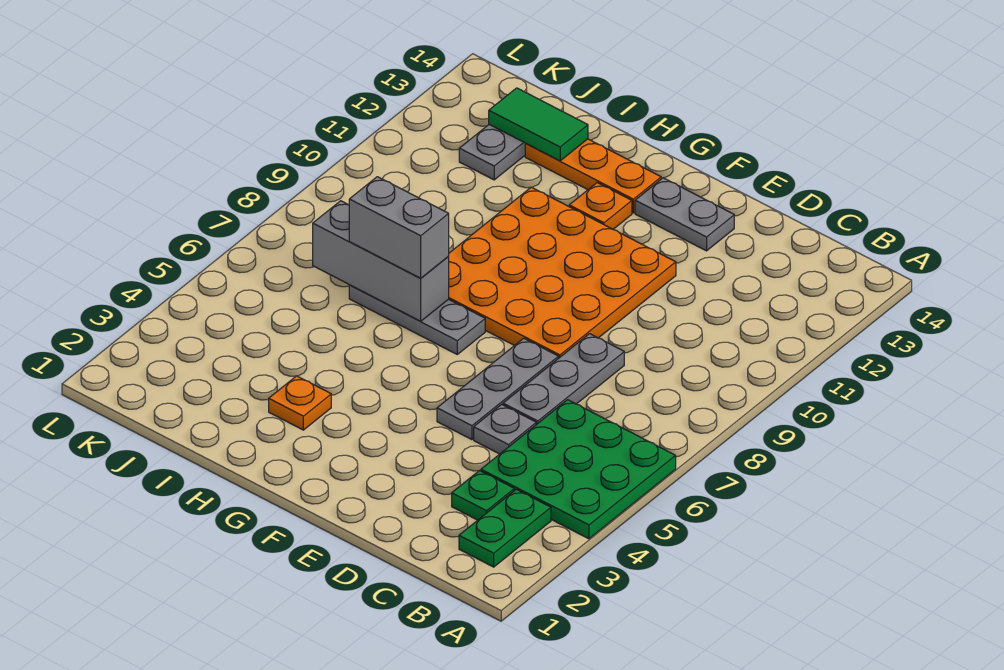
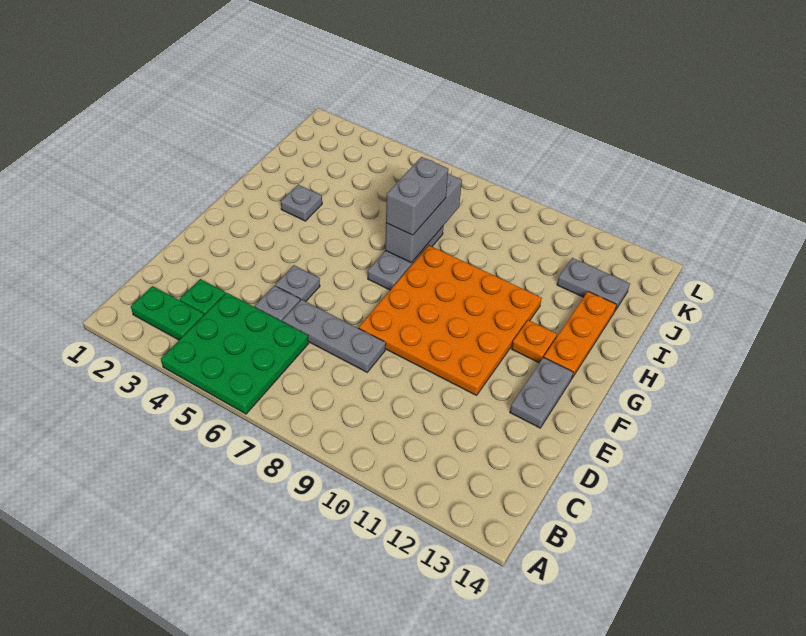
grey plate E5:E7 level 1 -> grey plate E5 level 1
orange plate H3 level 1 -> grey plate H3 level 1
green tile I13:J13 level 2 -> none

